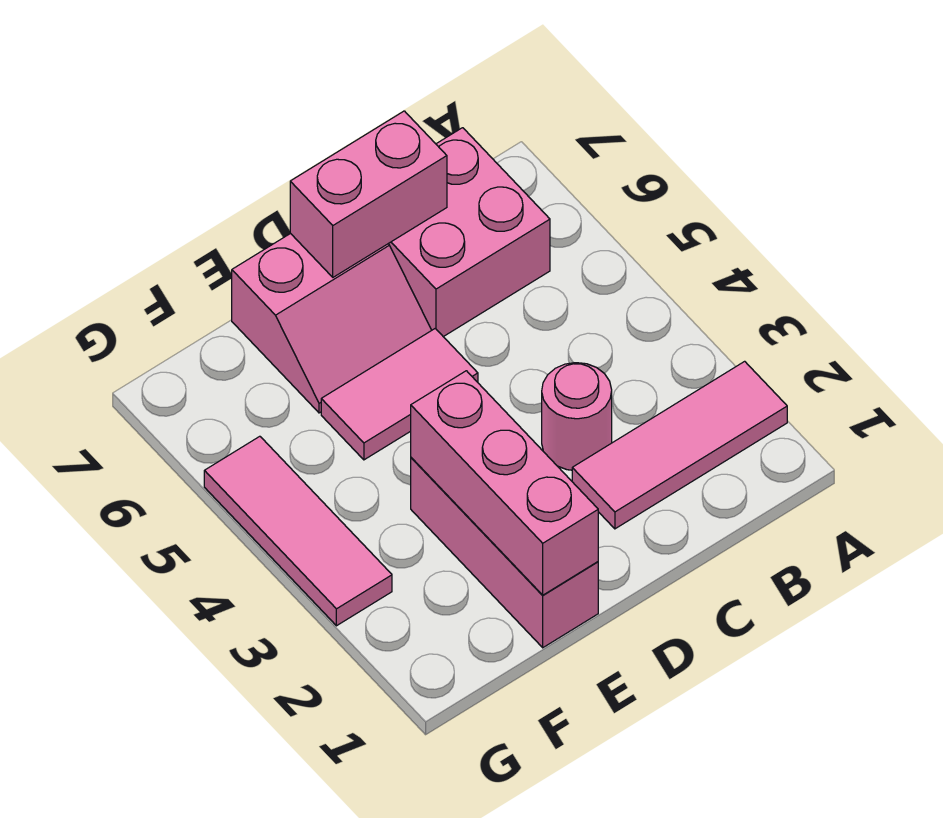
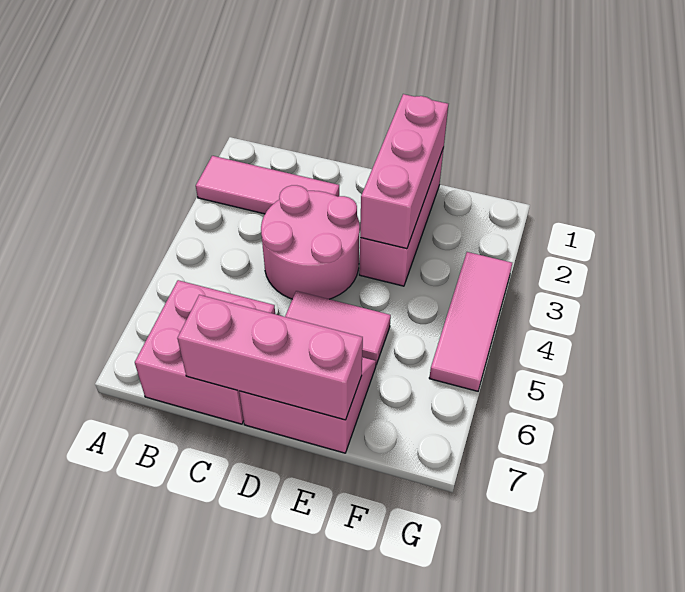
pink round brick C3 level 1 -> pink round brick C3:D4 level 1
pink brick C7:D7 level 2 -> pink brick C7:E7 level 2

